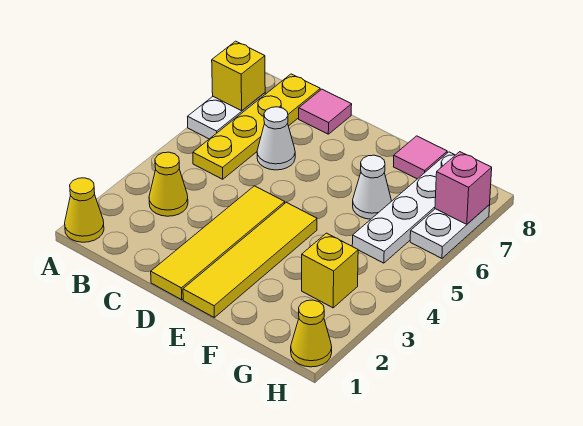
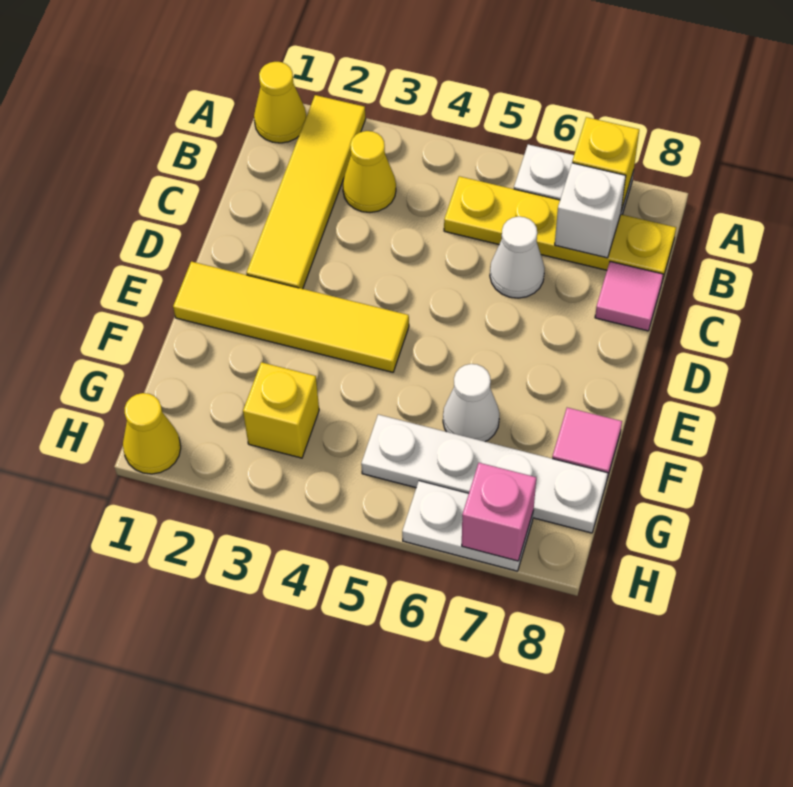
none -> white brick B7 level 2
yellow tile D1:D4 level 1 -> yellow tile A2:D2 level 1

